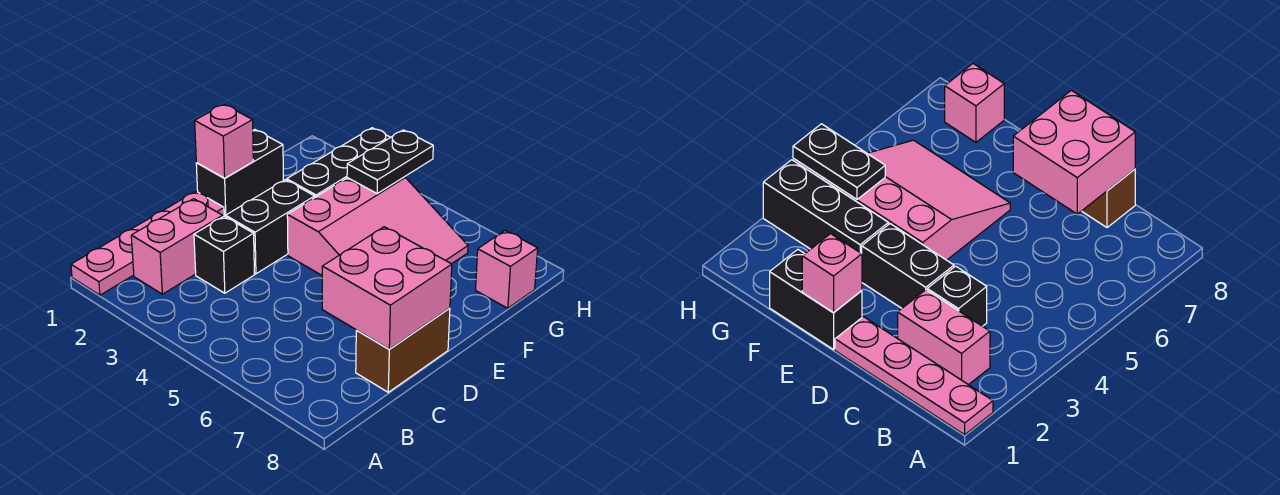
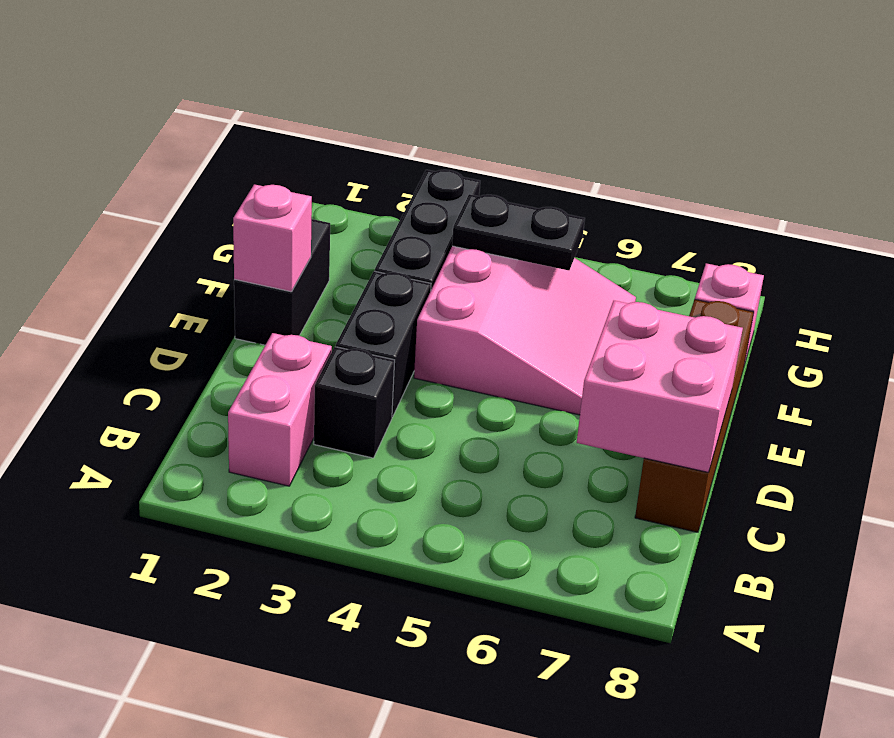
pink plate A1:D1 level 1 -> none
brown brick C8:D8 level 1 -> brown brick C8:F8 level 1
black plate G4:H4 level 2 -> black plate G4:G5 level 2

